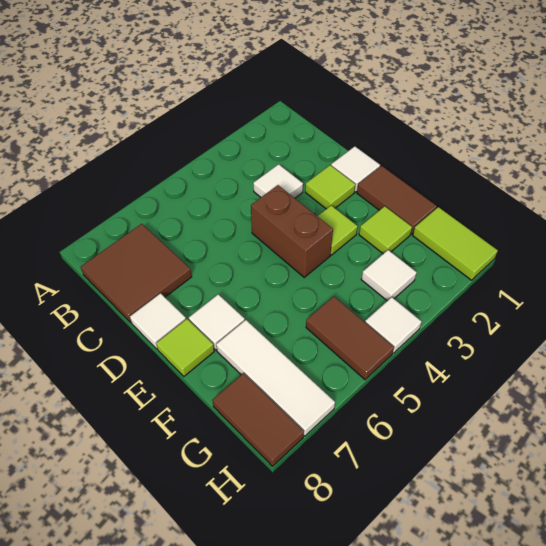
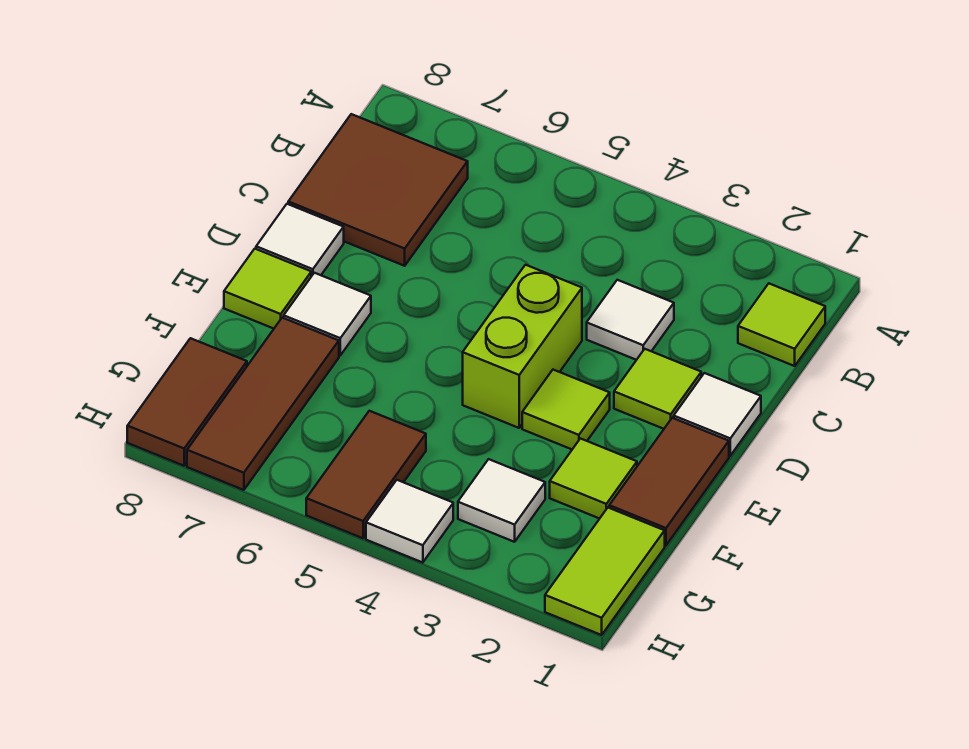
none -> lime tile B1 level 1
brown brick D4:E4 level 1 -> lime brick D4:E4 level 1
white tile F7:H7 level 1 -> brown tile F7:H7 level 1

